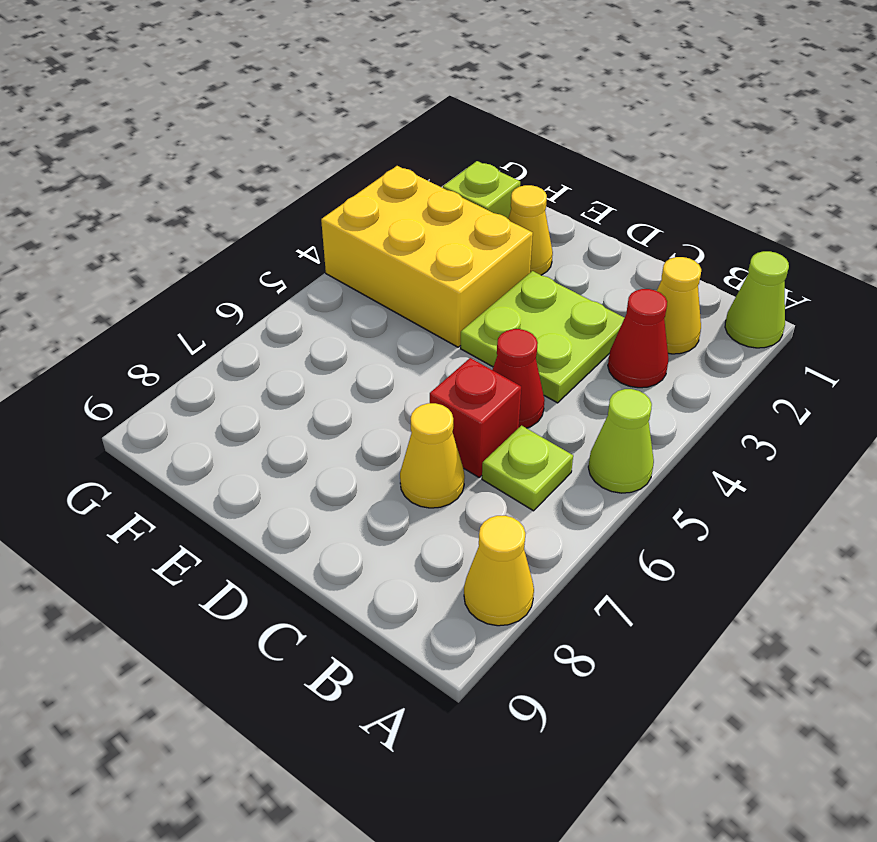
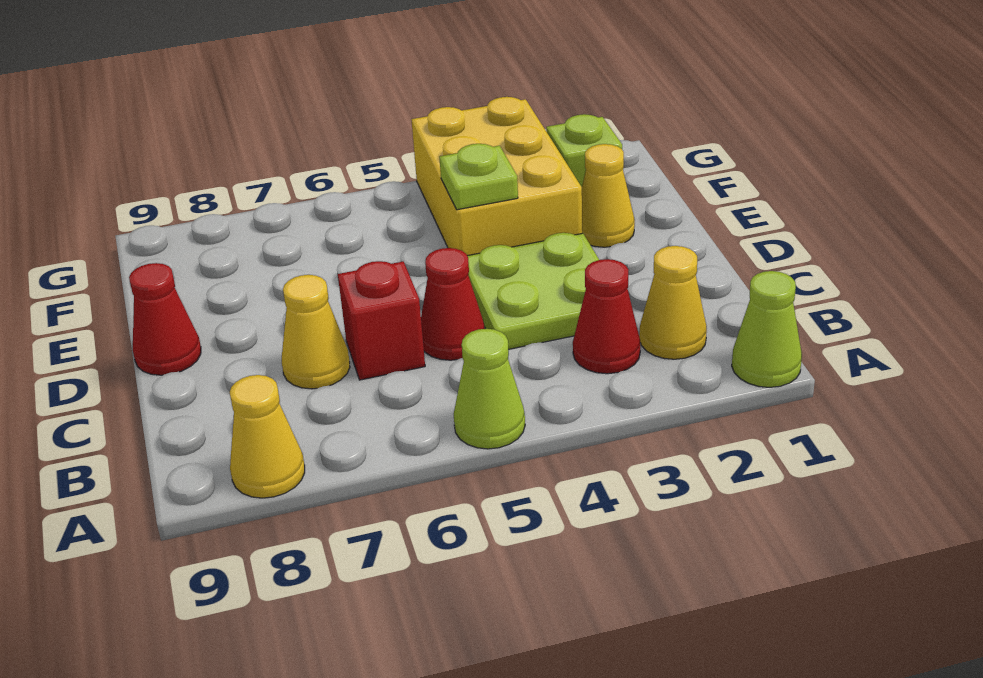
lime plate B6 level 1 -> lime plate E4 level 2
none -> red cone D9 level 1

